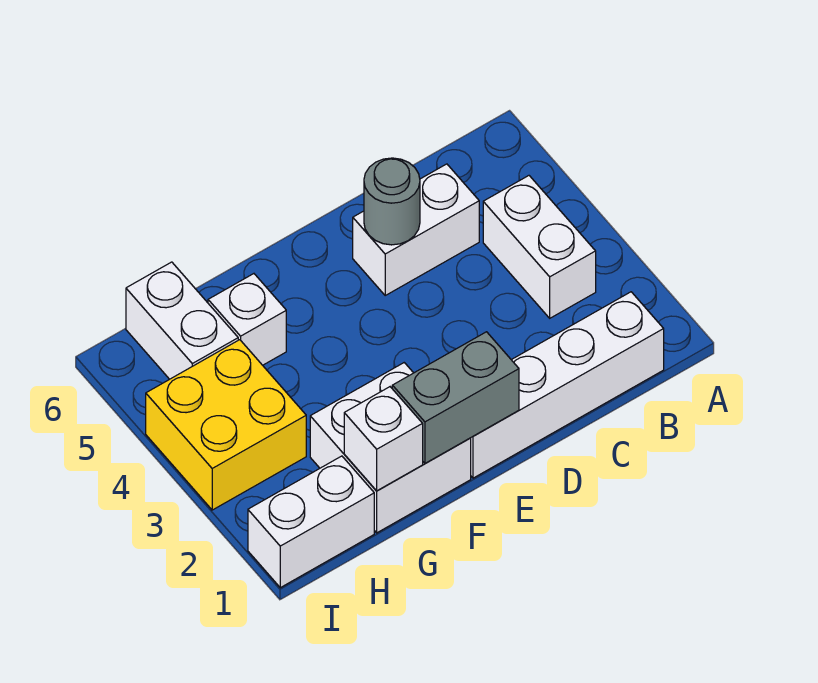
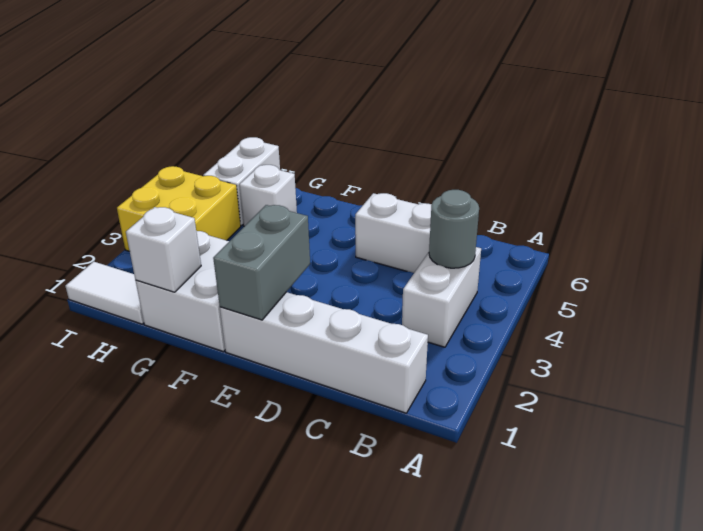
grey round brick D5 level 2 -> grey round brick B4 level 2
grey brick E1:F1 level 2 -> grey brick E1:E2 level 2
white brick H1:I1 level 1 -> white tile H1:I1 level 1

